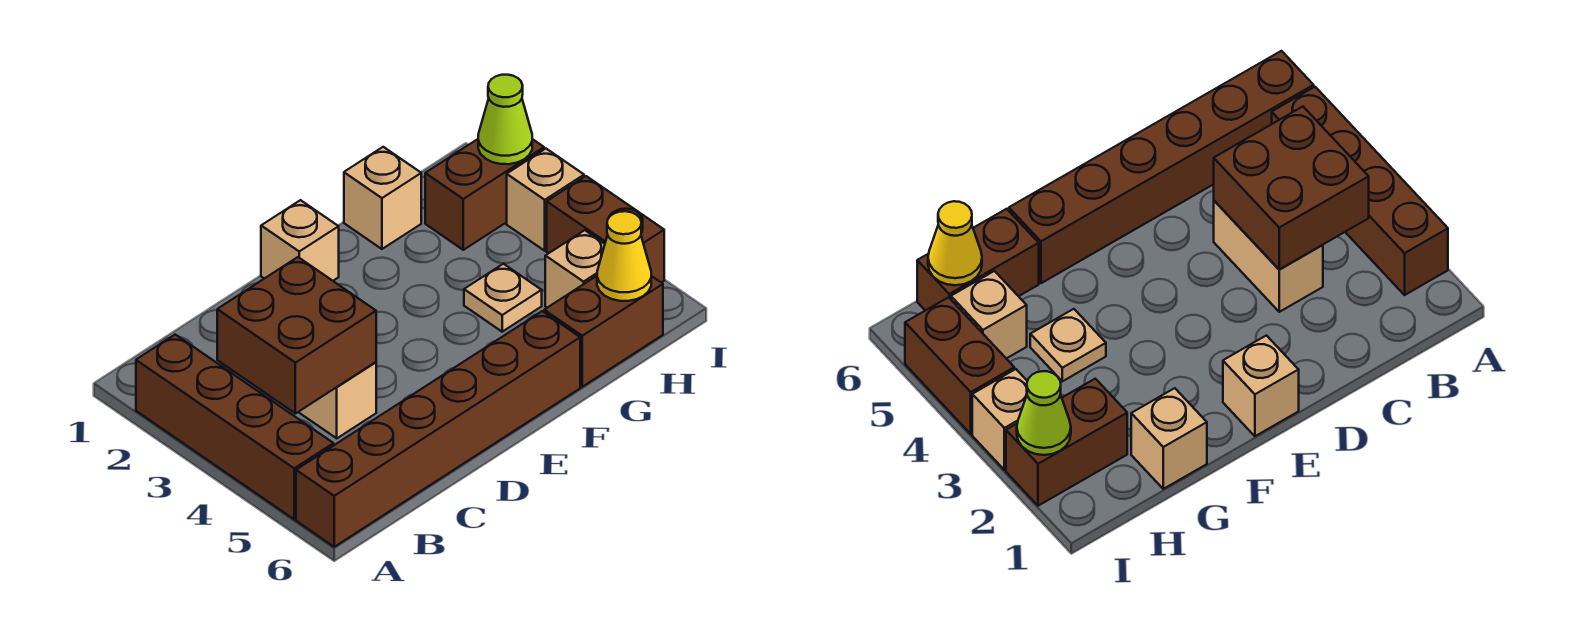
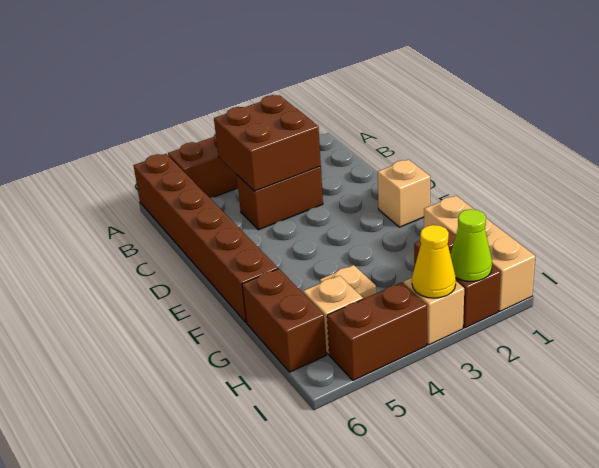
tan brick C3:C4 level 1 -> brown brick C3:C4 level 1
tan brick G1 level 1 -> tan brick G1:I1 level 1
yellow cone H6 level 2 -> yellow cone I3 level 2

